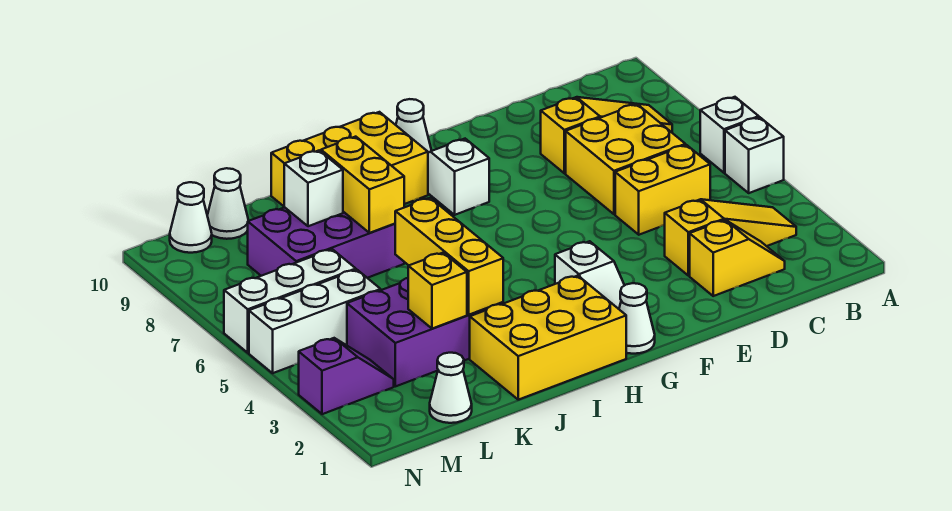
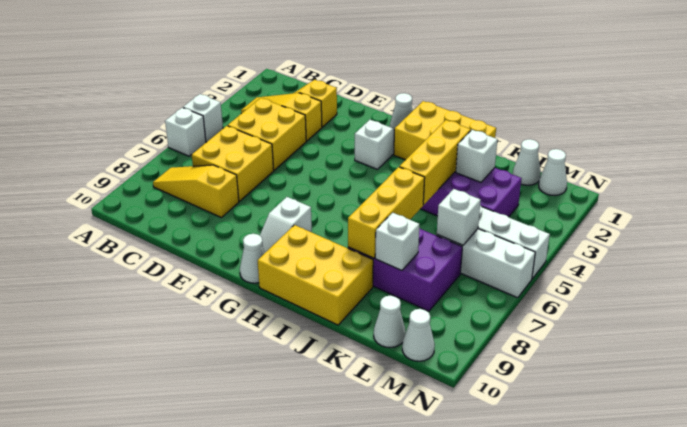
yellow brick C5:D5 level 1 -> yellow brick C4:D5 level 1
yellow brick J7:J8 level 2 -> yellow brick J6:J8 level 2
yellow brick K3 level 2 -> white brick K3 level 2
none -> white brick L6 level 2
none -> white cone M1 level 1
purple slope M3:N3 level 1 top N -> none

